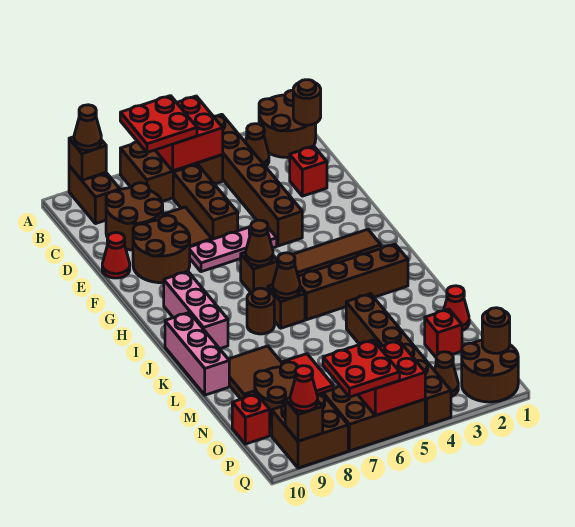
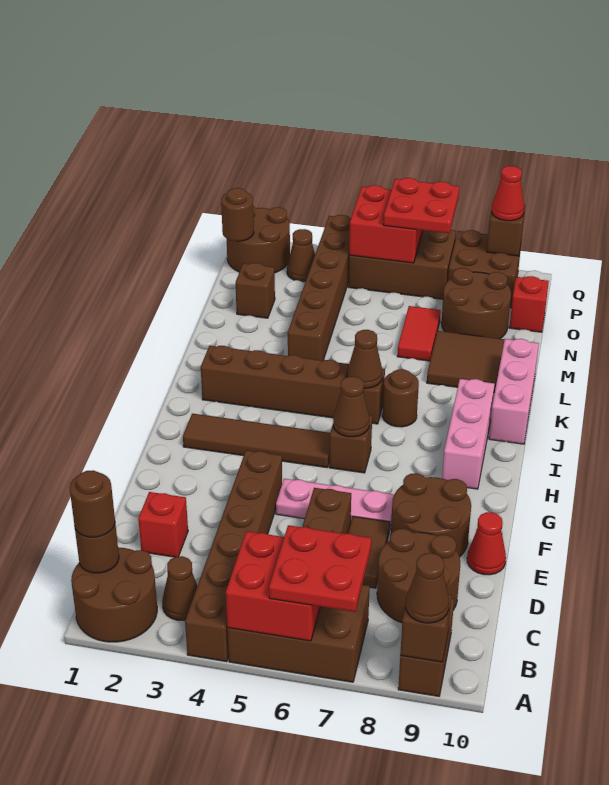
none -> brown round brick B1 level 3
red cone M1 level 1 -> none
red brick N2 level 1 -> brown brick N2 level 1

